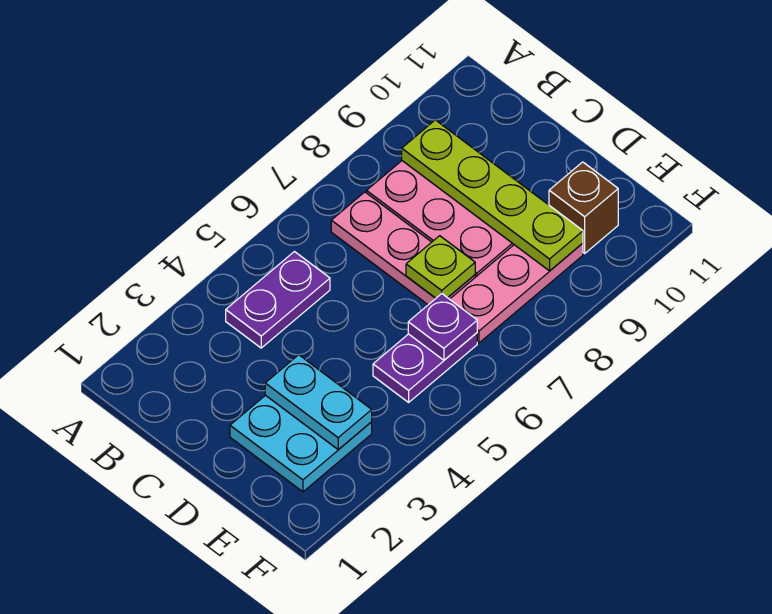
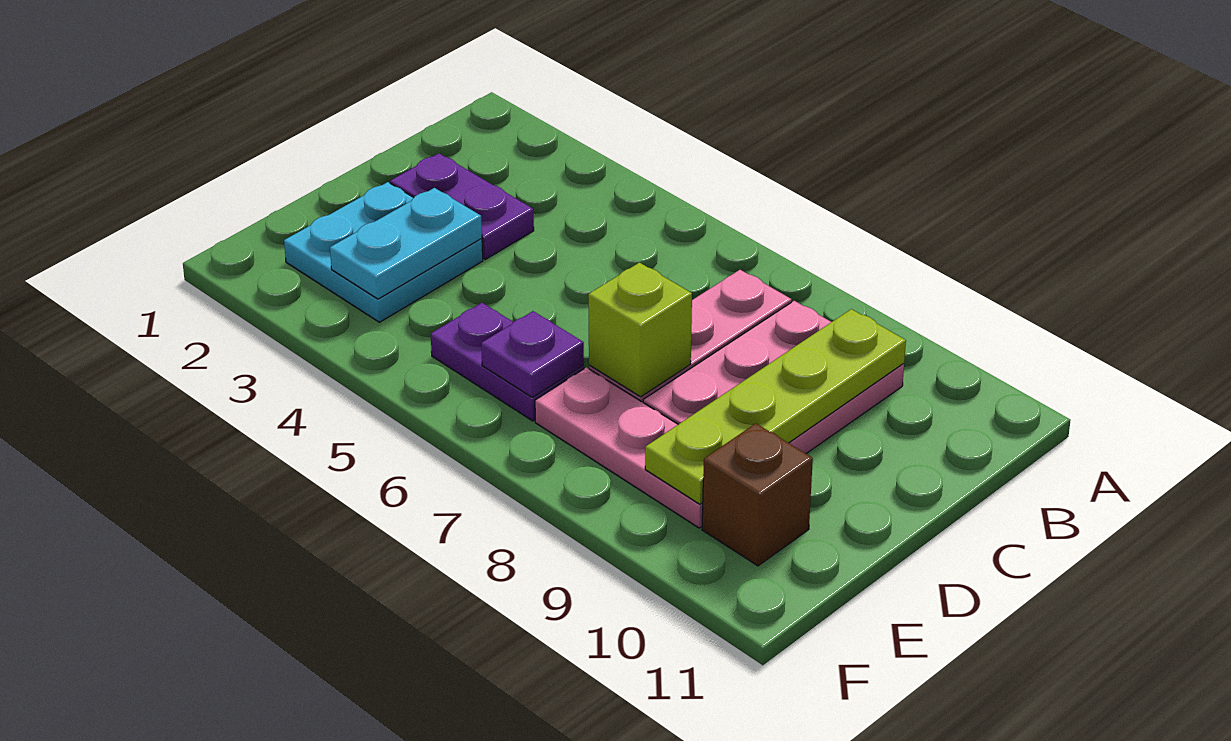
purple plate B4:B5 level 1 -> purple plate C2:C3 level 1
lime plate D7 level 2 -> lime brick D7 level 2

